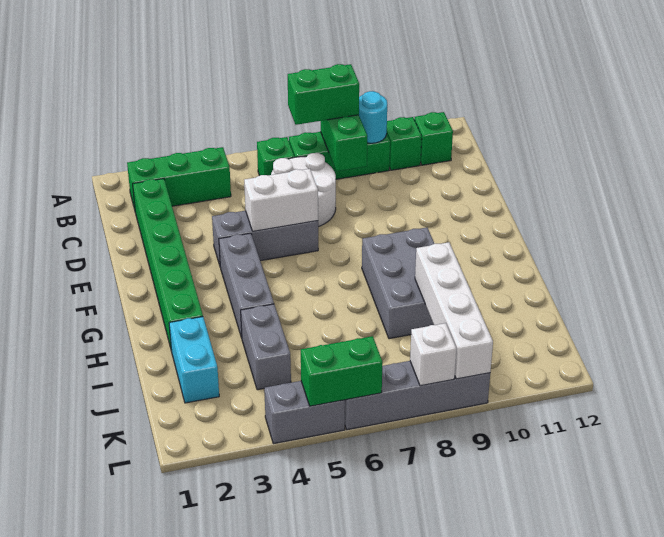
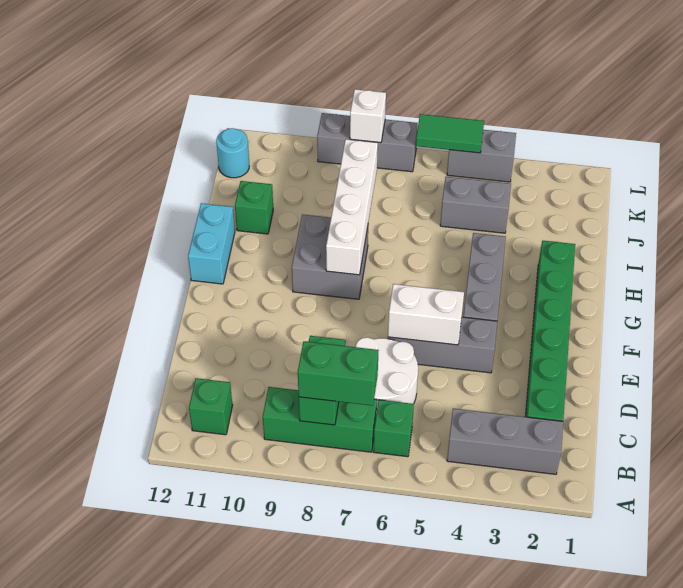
green brick B2:B4 level 1 -> grey brick B2:B4 level 1
cyan round brick B9 level 2 -> cyan round brick K12 level 1
green brick B10 level 1 -> green brick I11 level 1
grey brick G8:I9 level 1 -> grey brick G8:H9 level 1
cyan brick I2:J2 level 1 -> cyan brick G12:H12 level 1
grey brick I4:J4 level 1 -> grey brick J4:J5 level 1
white brick I9:L9 level 2 -> white brick G8:J8 level 2
green brick L5:L6 level 2 -> green tile L5:L6 level 2
grey brick L6:L9 level 1 -> grey brick L7:L9 level 1

